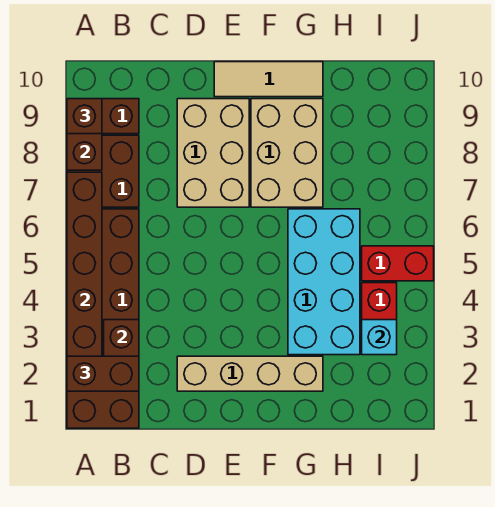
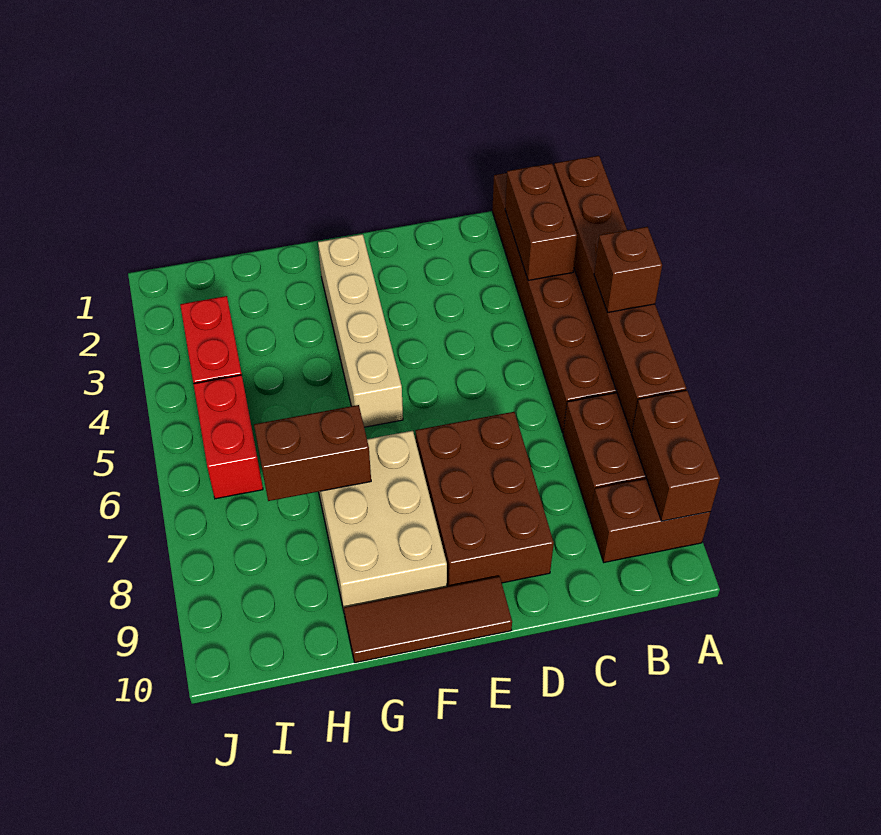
brown brick A2:B2 level 3 -> brown brick G7:H7 level 2
brown brick A9 level 3 -> brown brick A5 level 3
tan brick D2:G2 level 1 -> tan brick F2:F5 level 1
tan brick D7:E9 level 1 -> brown brick D7:E9 level 1
tan tile E10:G10 level 1 -> brown tile E10:G10 level 1
cyan brick G3:H6 level 1 -> none
cyan brick I3 level 2 -> none
red brick I5:J5 level 1 -> red brick I5:I6 level 1

